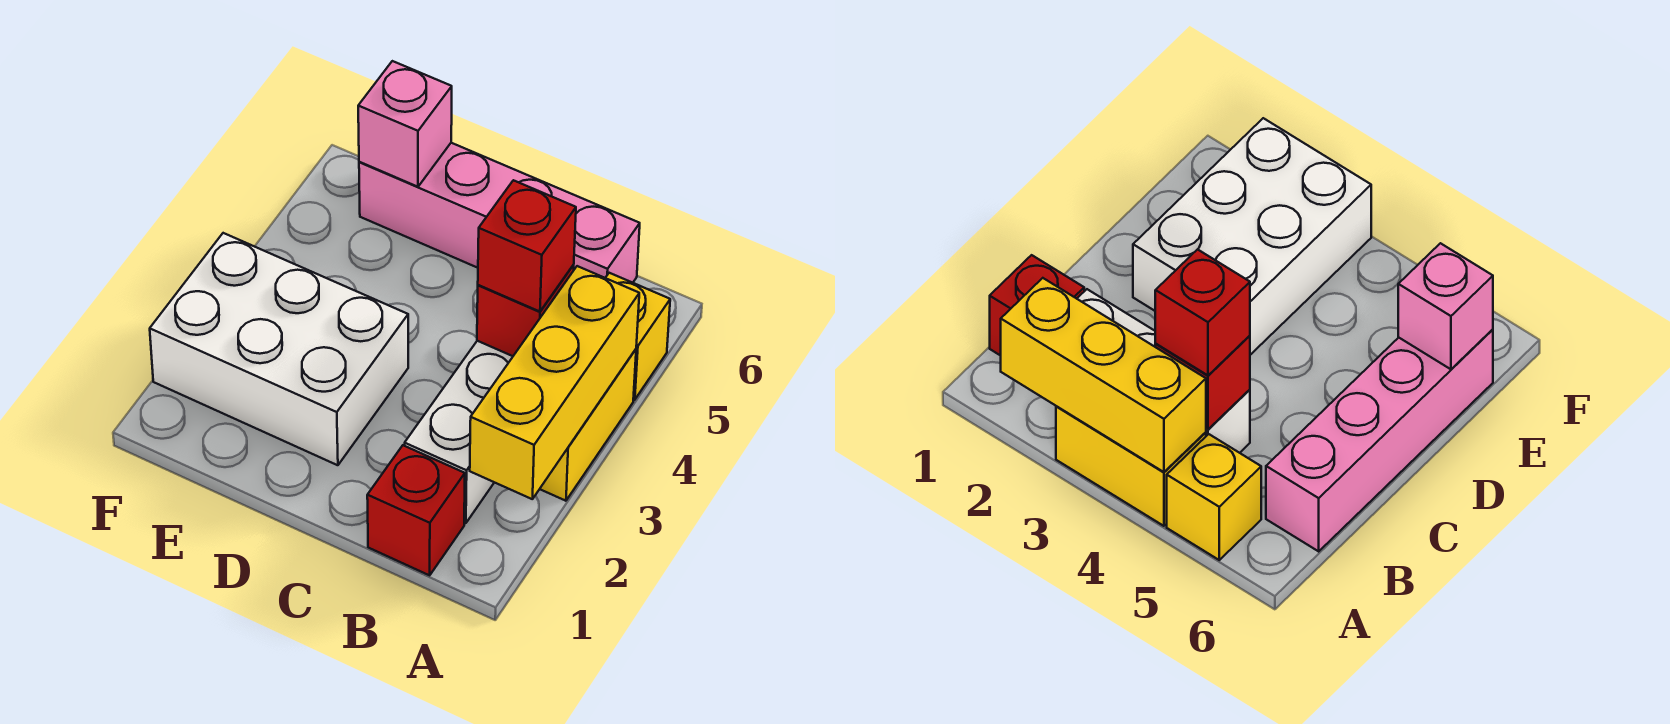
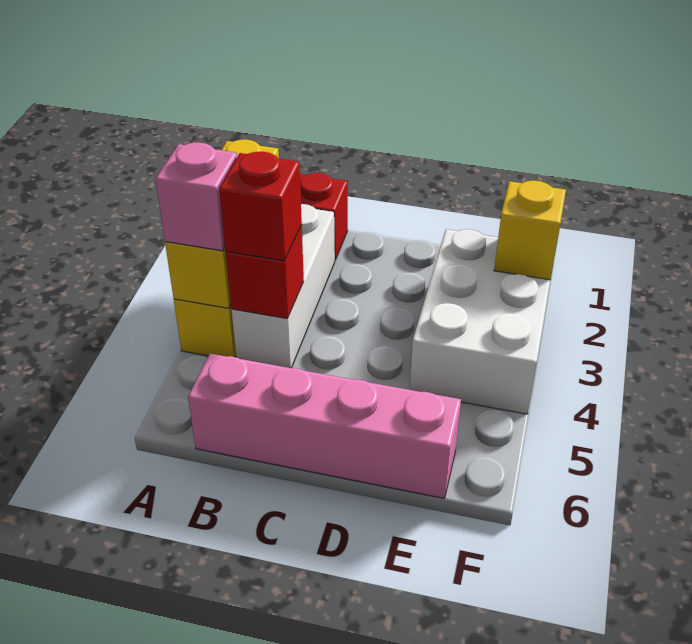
yellow brick A5 level 1 -> yellow brick F2 level 2
white brick D2:F3 level 1 -> white brick E2:F4 level 1
pink brick E6 level 2 -> pink brick A4 level 3

